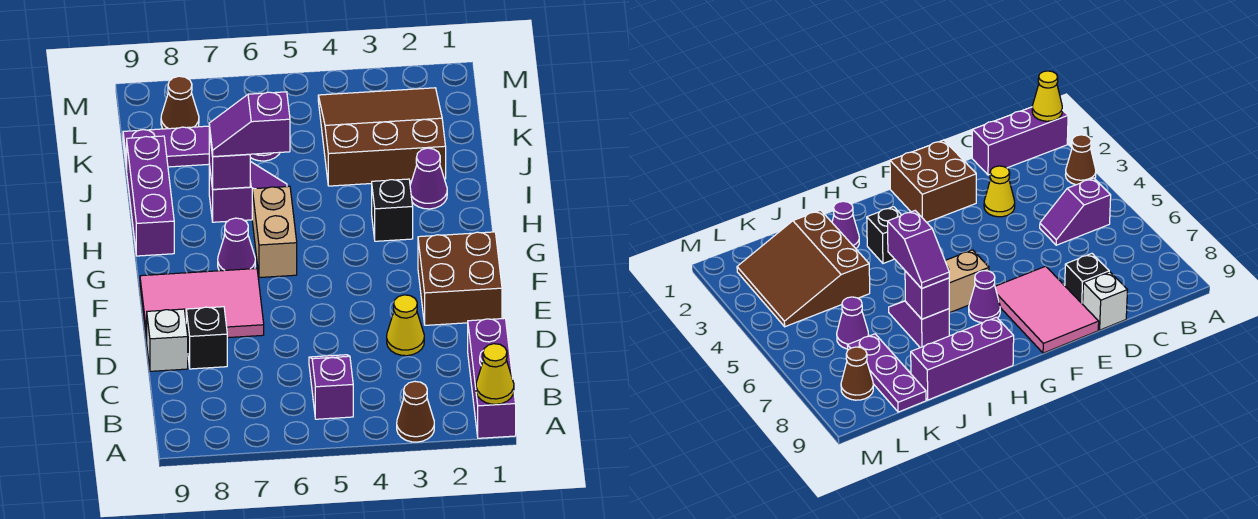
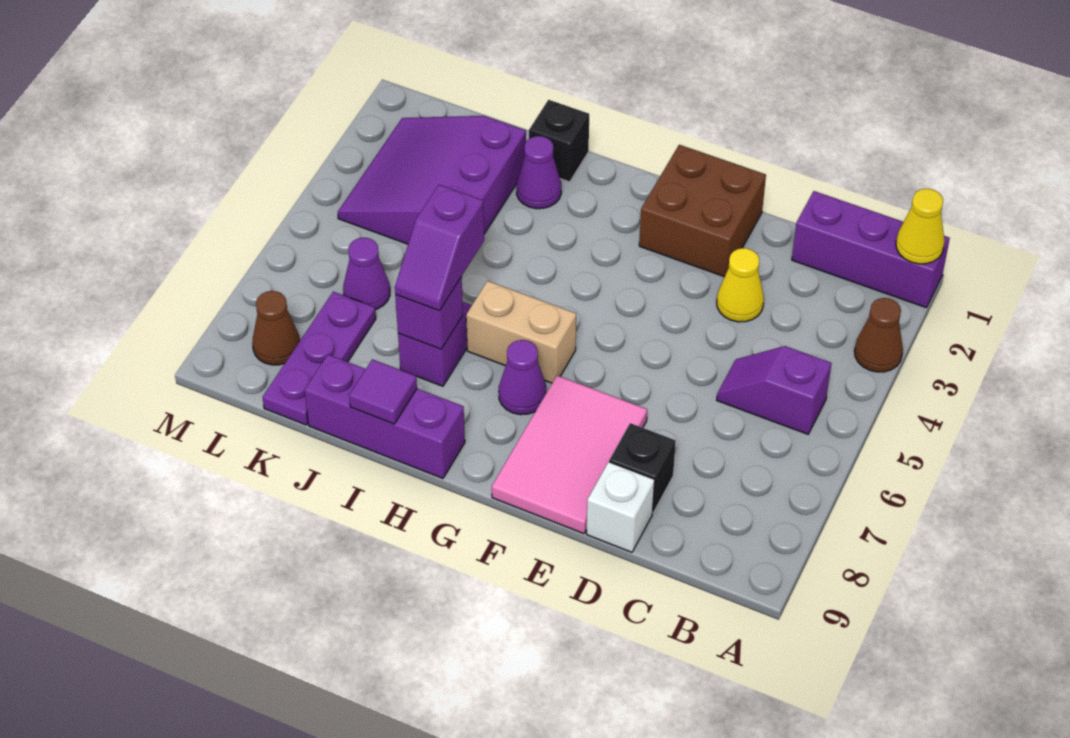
black brick H3 level 1 -> black brick I1 level 1
none -> purple tile I9 level 2
brown slope J2:L4 level 1 top J -> purple slope J2:L4 level 1 top J

